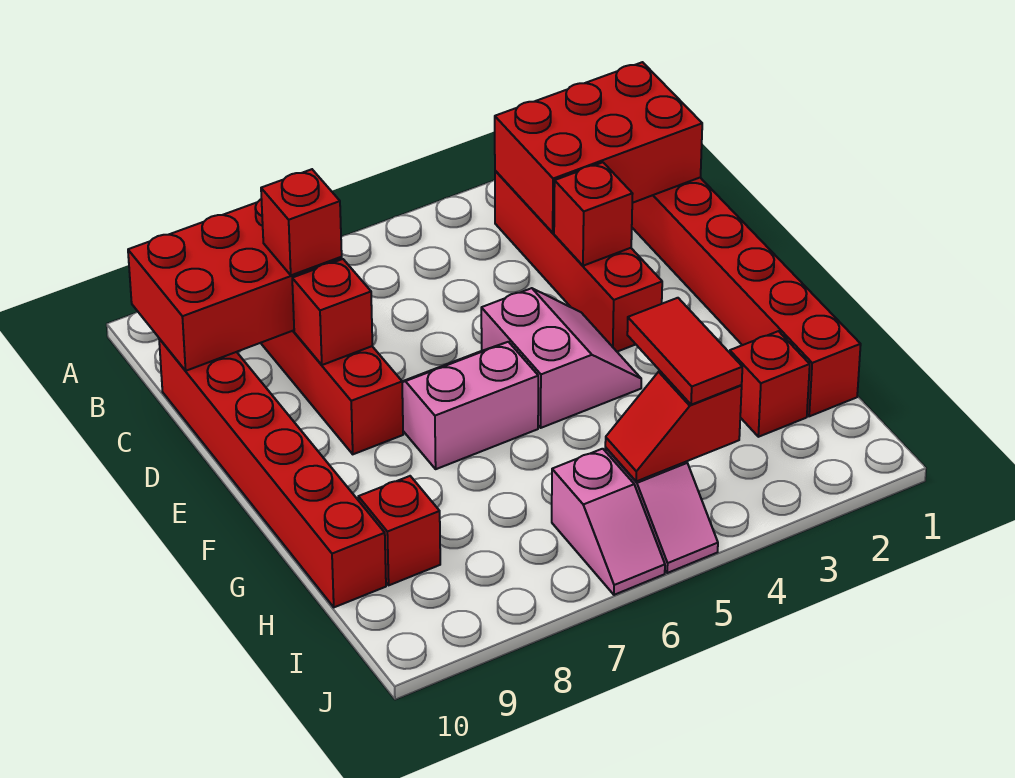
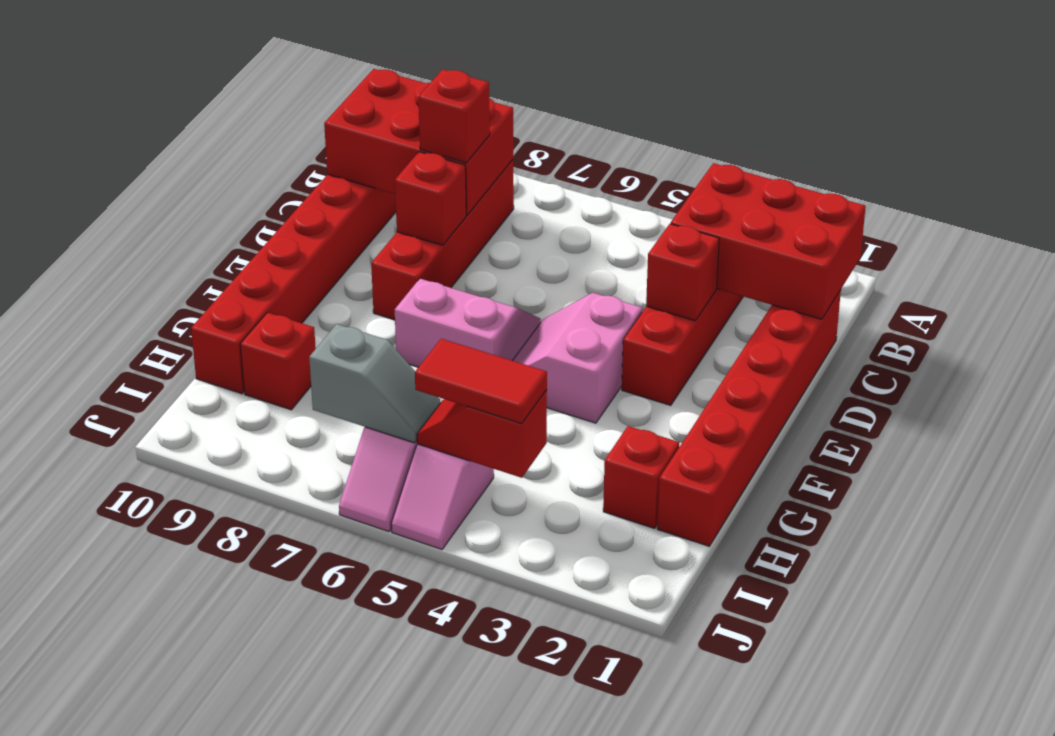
pink slope E4:F5 level 1 top 5 -> pink slope E4:F5 level 1 top 4
red tile H4:I4 level 3 -> red tile I4:I5 level 3
none -> grey slope I6:I7 level 2 top 7

